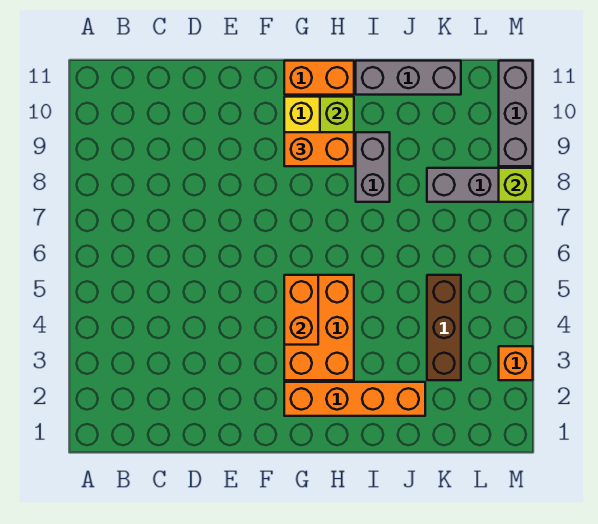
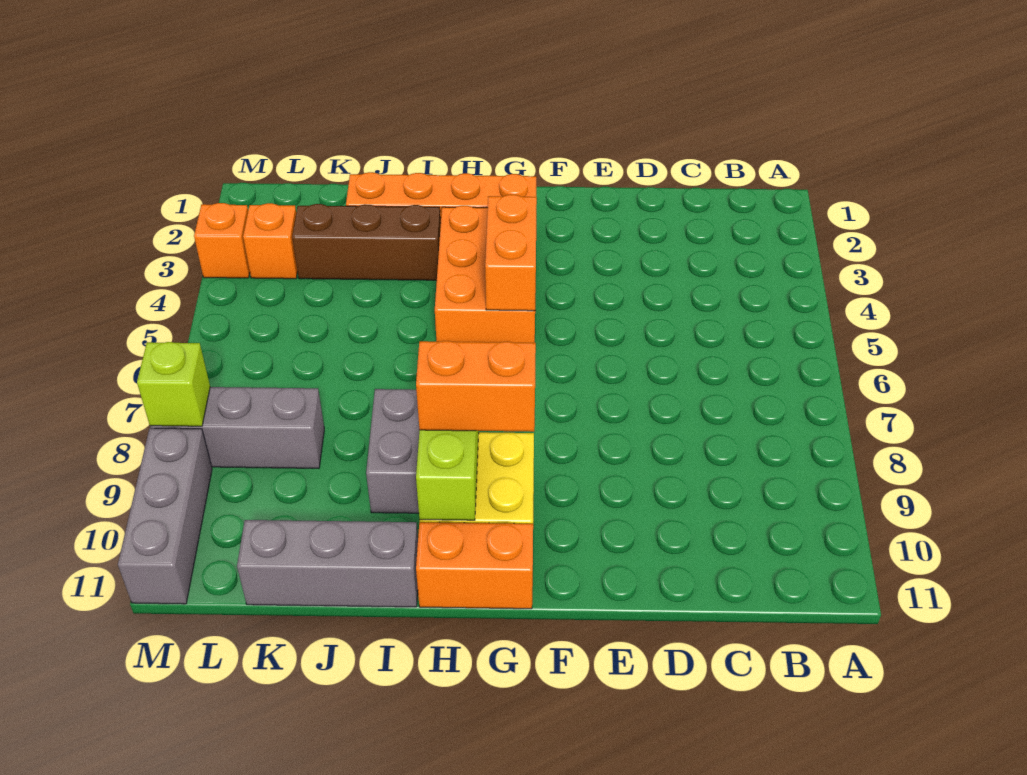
brown brick K3:K5 level 1 -> brown brick I3:K3 level 1
none -> orange brick L3 level 1

